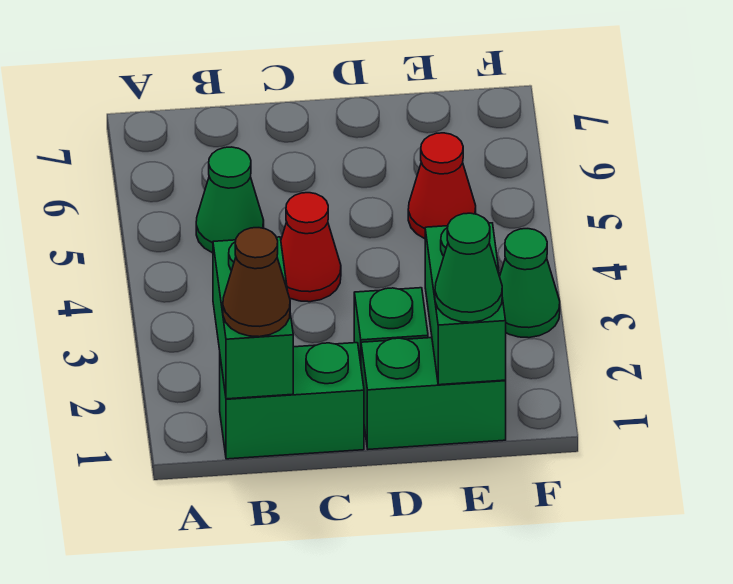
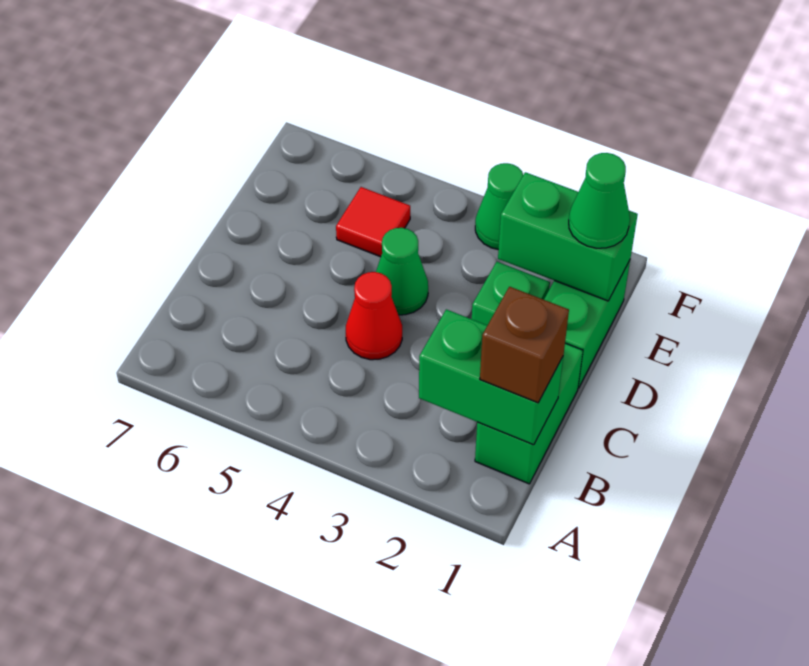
brown cone B1 level 3 -> brown brick B1 level 3
green cone B5 level 1 -> green cone D4 level 1
red cone E5 level 1 -> red tile E5 level 1

